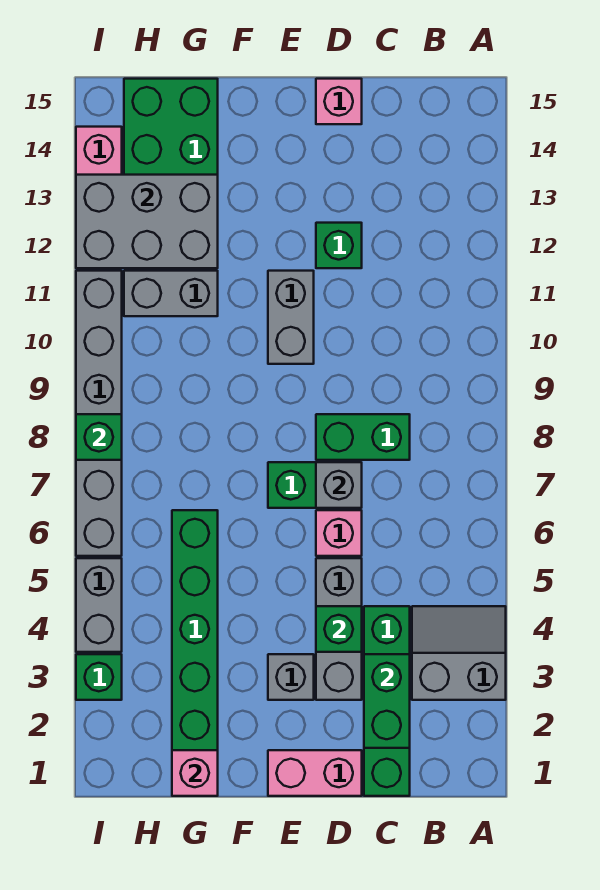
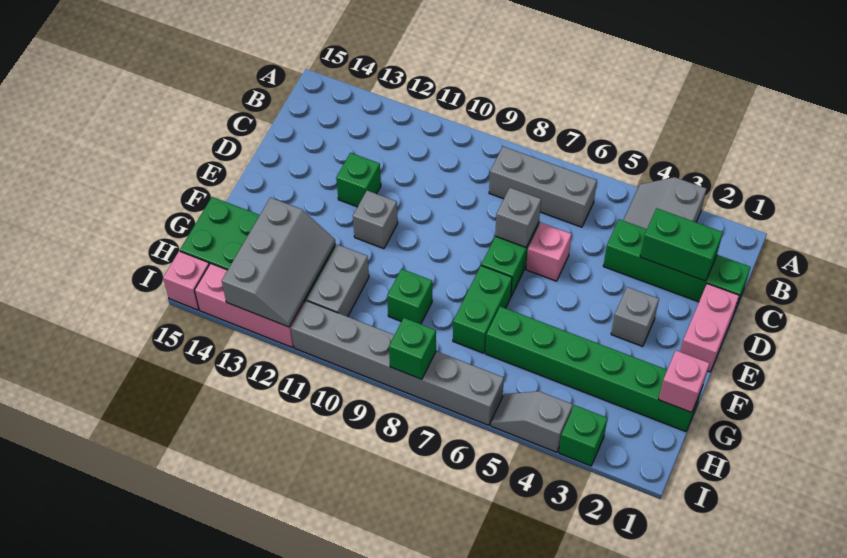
green brick C8:D8 level 1 -> green brick F7:G7 level 1
grey brick D3:D5 level 1 -> grey brick B6:B8 level 1
green brick D4 level 2 -> green brick G9 level 1
pink brick D15 level 1 -> pink brick I15 level 1
grey brick E10:E11 level 1 -> grey brick E11 level 1
grey brick G12:I13 level 2 -> grey slope G12:I13 level 2 top 13
grey brick I4:I5 level 1 -> grey slope I4:I5 level 1 top 4

